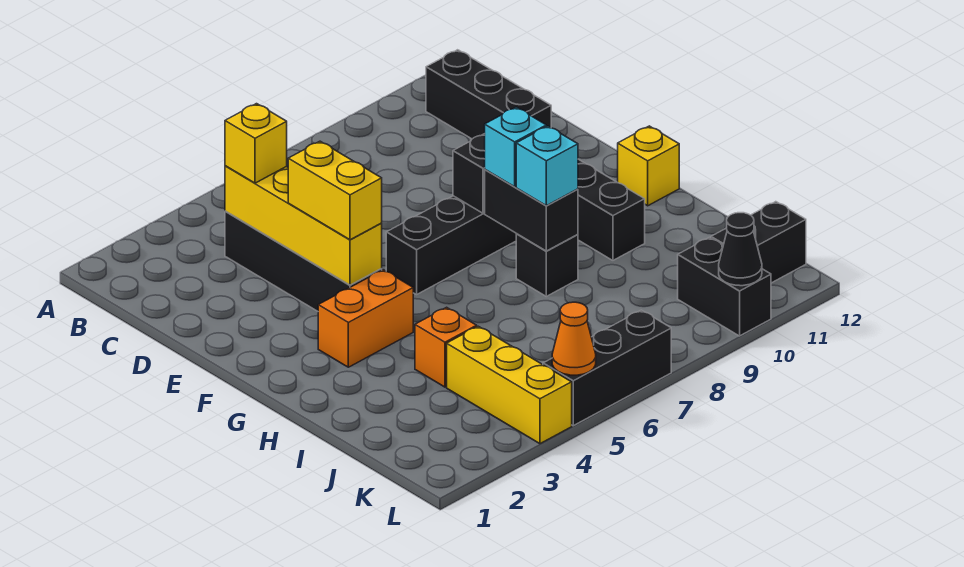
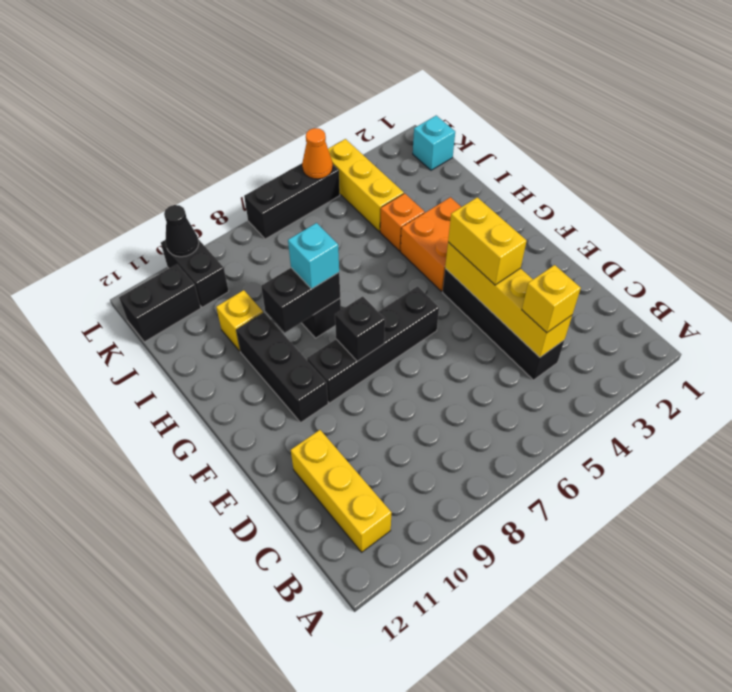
black brick B11:D11 level 1 -> yellow brick B11:D11 level 1
orange brick G3:G4 level 1 -> orange brick G3:H4 level 1
black brick G8:H8 level 2 -> black brick H8:H9 level 2
cyan brick G8 level 3 -> cyan brick K1 level 1
yellow brick G12 level 1 -> yellow brick I10 level 1

